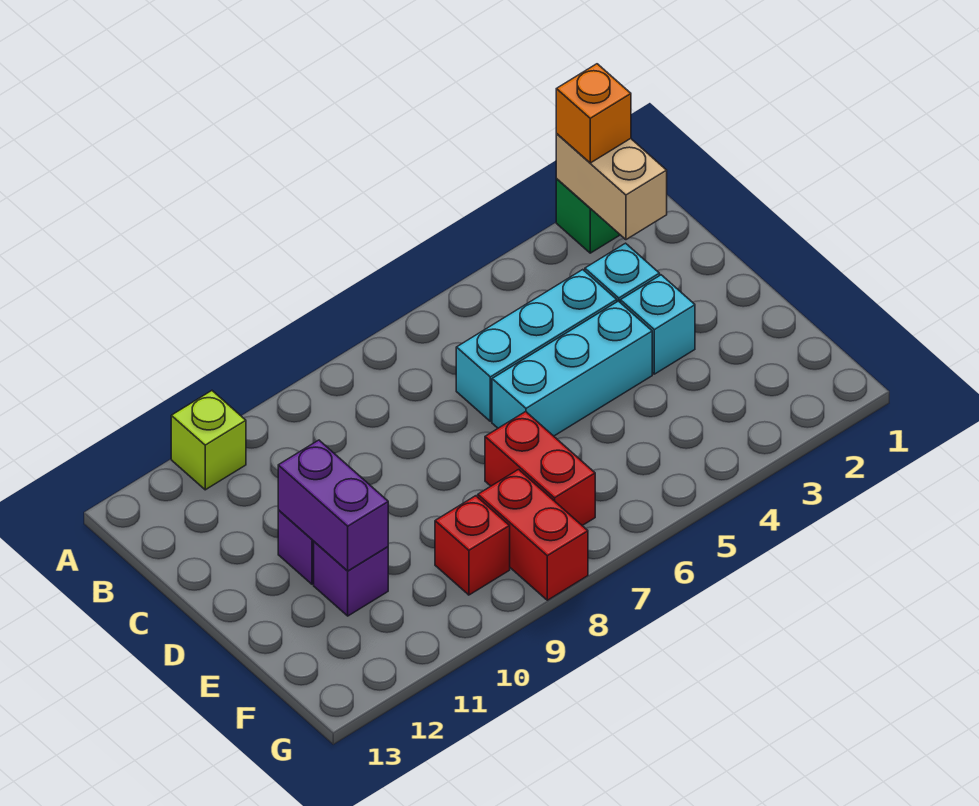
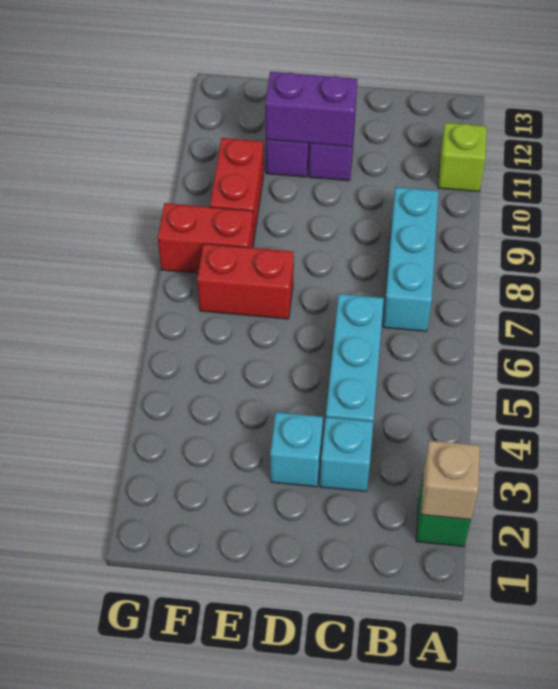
tan brick A2:B2 level 2 -> tan brick A2 level 2
orange brick A2 level 3 -> none
cyan brick D4:D6 level 1 -> cyan brick B7:B9 level 1
red brick F9 level 1 -> red brick F9:F10 level 1

